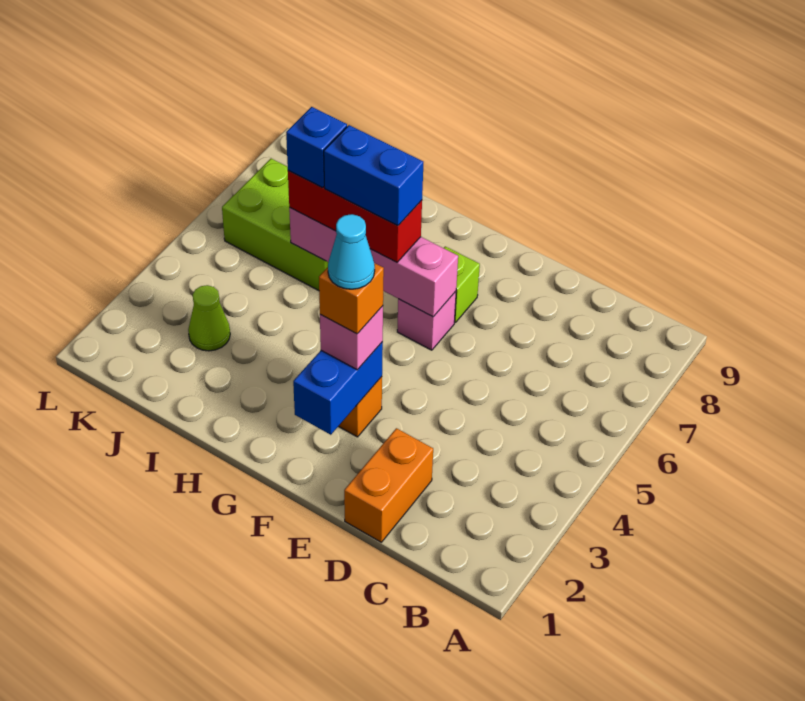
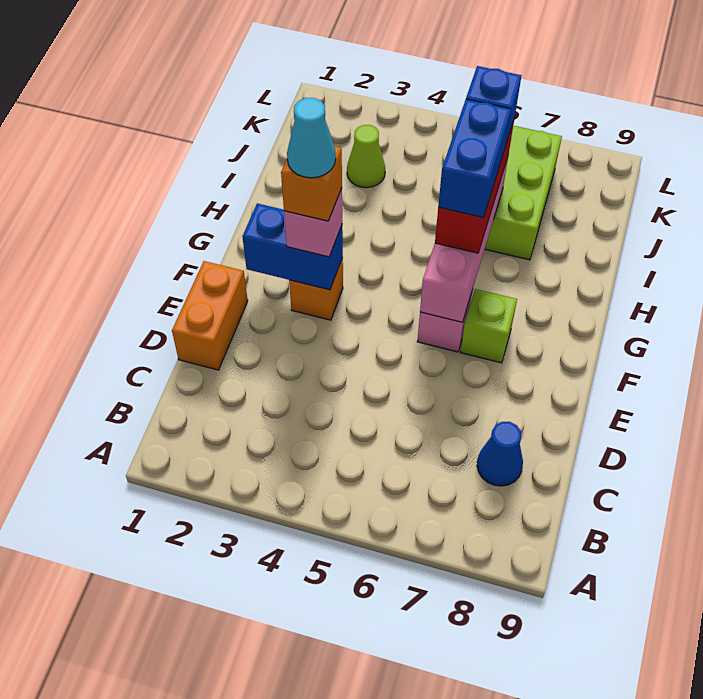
none -> blue cone C8 level 1
orange brick D1:D2 level 1 -> orange brick D1:E1 level 1

